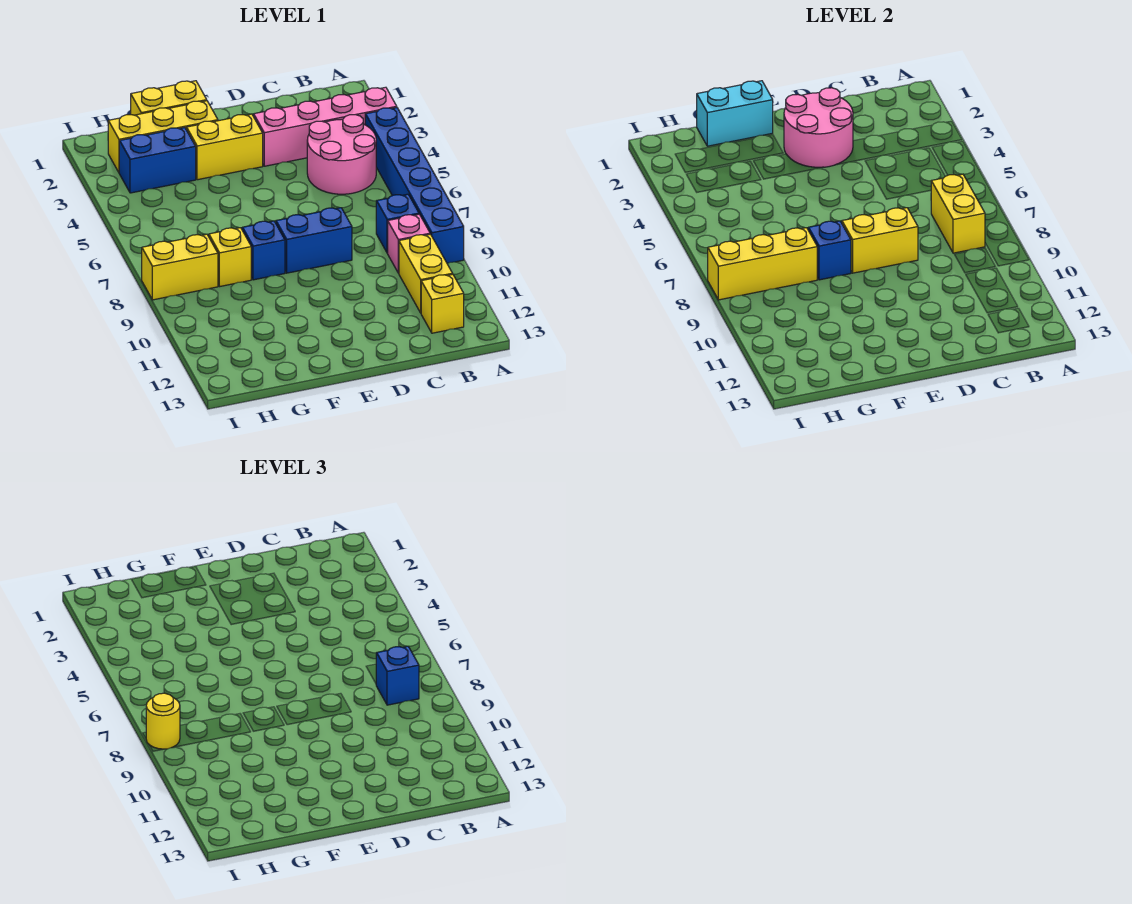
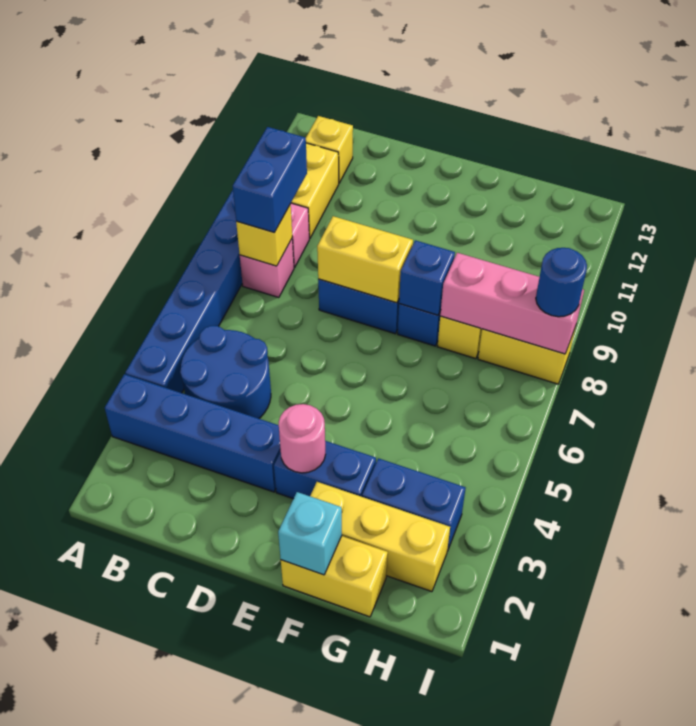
pink brick A3:D3 level 1 -> blue brick A3:D3 level 1
pink round brick B4:C5 level 1 -> blue round brick B4:C5 level 1
yellow brick B7:B8 level 2 -> yellow brick B8 level 2
blue brick B8 level 1 -> pink brick B8 level 1
blue brick B8 level 3 -> blue brick B8:B9 level 3
pink round brick D2:E3 level 2 -> pink round brick E3 level 2
yellow brick E3:F3 level 1 -> blue brick E3:F3 level 1
cyan brick F1:G1 level 2 -> cyan brick F1 level 2
yellow brick G8:I8 level 2 -> pink brick G8:I8 level 2
yellow round brick I8 level 3 -> blue round brick I8 level 3

